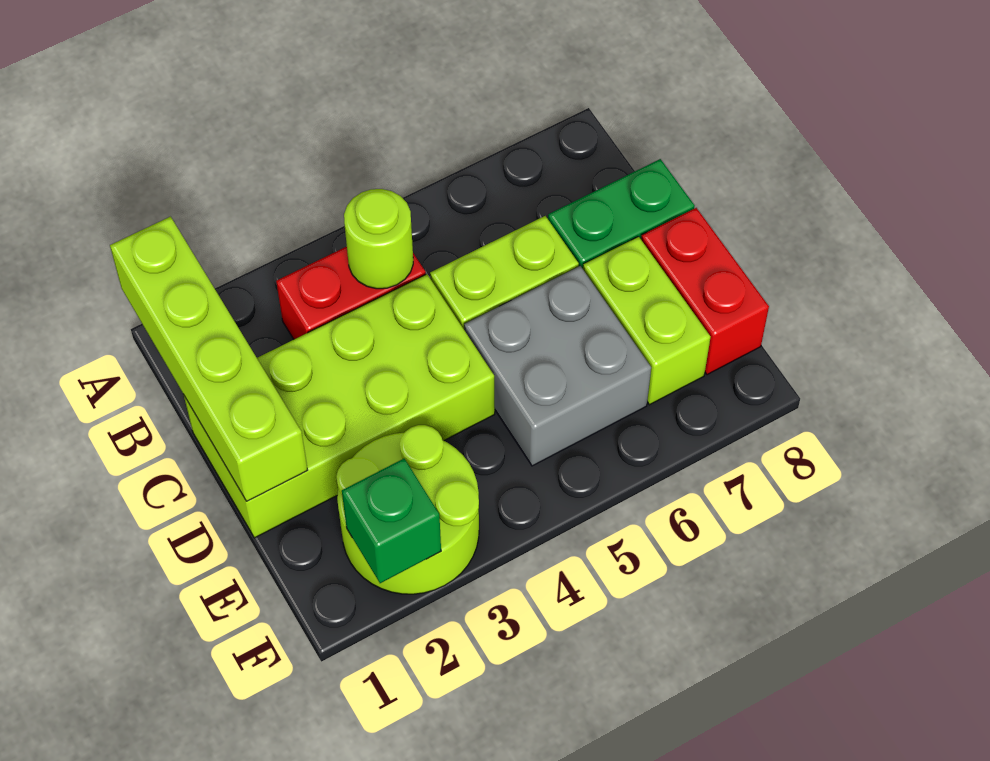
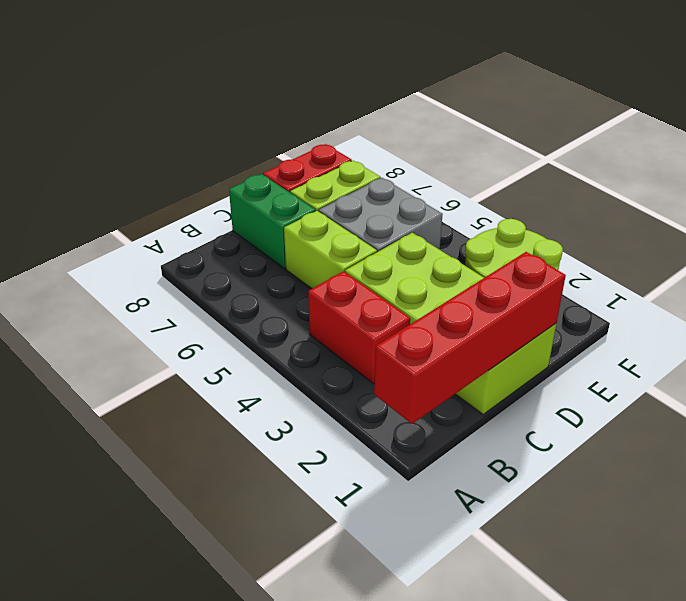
lime brick A1:D1 level 2 -> red brick A1:D1 level 2
lime round brick B4 level 2 -> none
green brick F2 level 2 -> none

